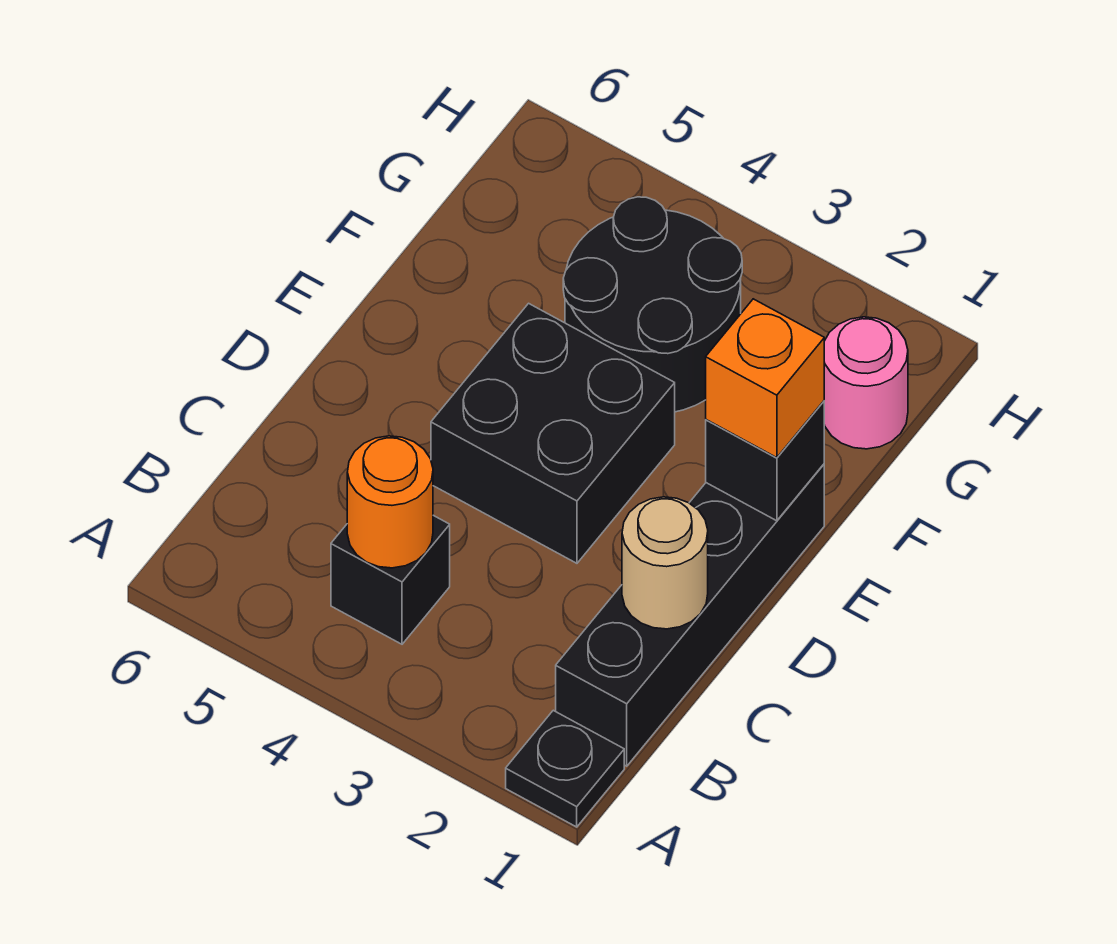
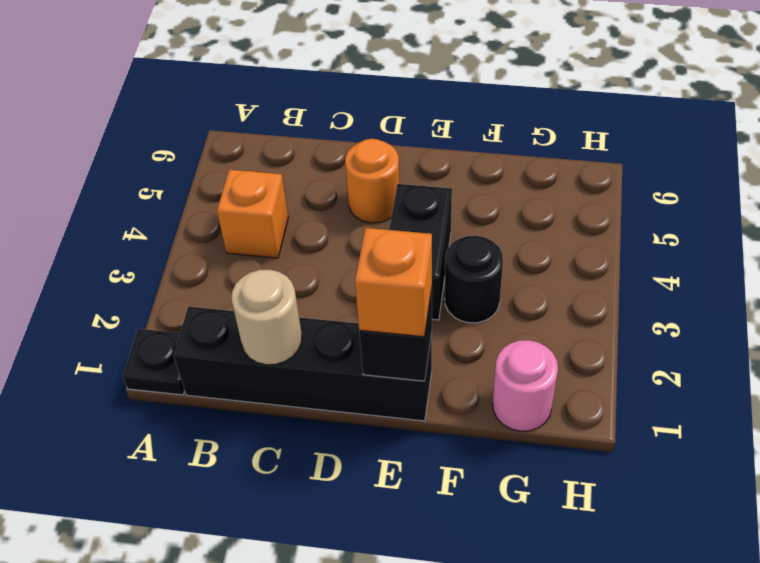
black brick B4 level 1 -> orange brick B4 level 1
orange round brick B4 level 2 -> orange round brick D5 level 1
black brick D3:E4 level 1 -> black brick E3:E4 level 1
black round brick F3:G4 level 1 -> black round brick F3 level 1

